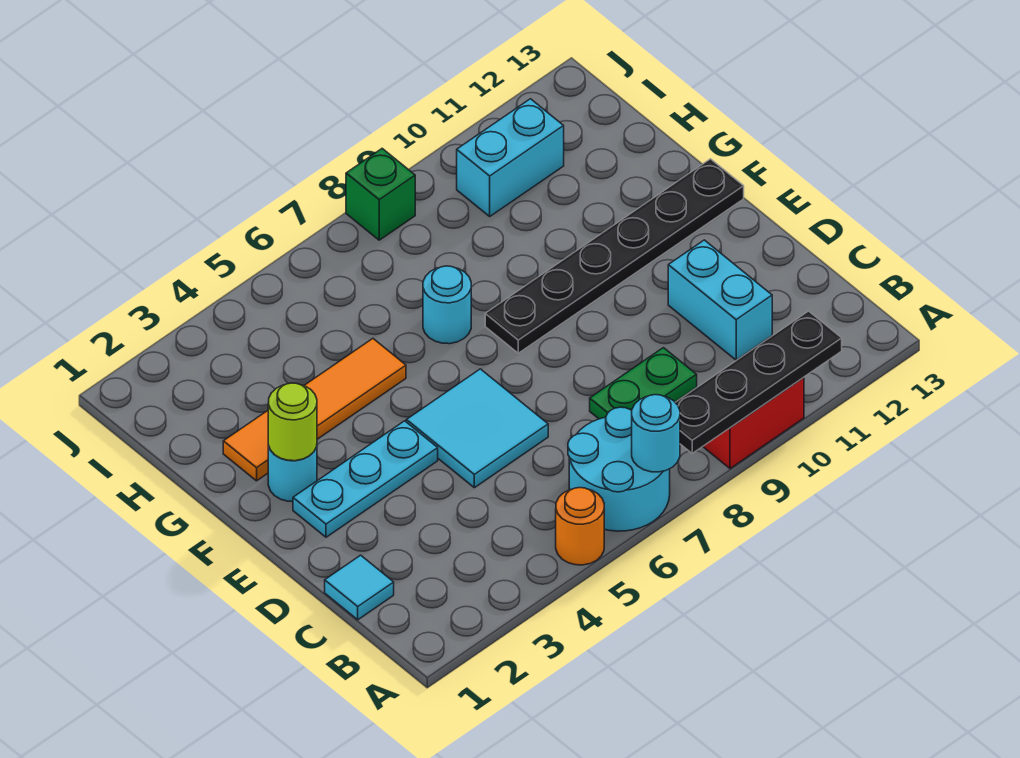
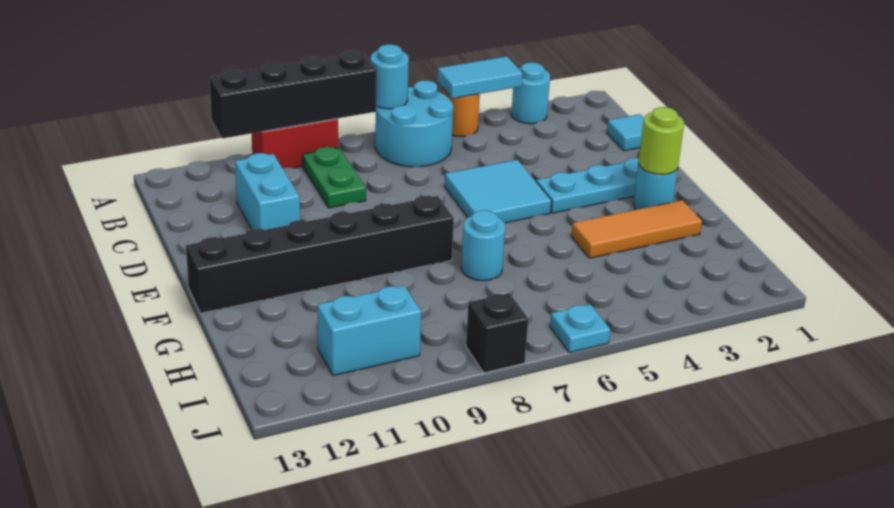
none -> cyan round brick A3 level 1
none -> cyan tile A4:A5 level 2
black plate A8:A11 level 2 -> black brick A8:A11 level 2
green plate C8:C9 level 1 -> green plate B9:C9 level 1
black plate F8:F13 level 1 -> black brick F8:F13 level 1
orange tile G2:G5 level 1 -> orange tile G2:G4 level 1
none -> cyan plate J6 level 1
green brick J8 level 1 -> black brick J8 level 1

